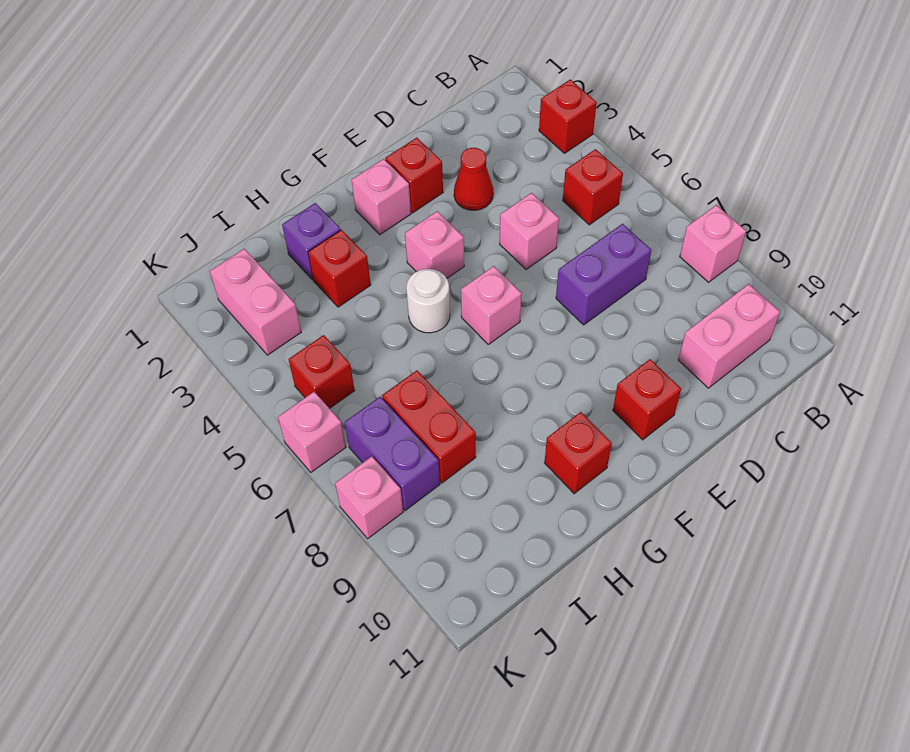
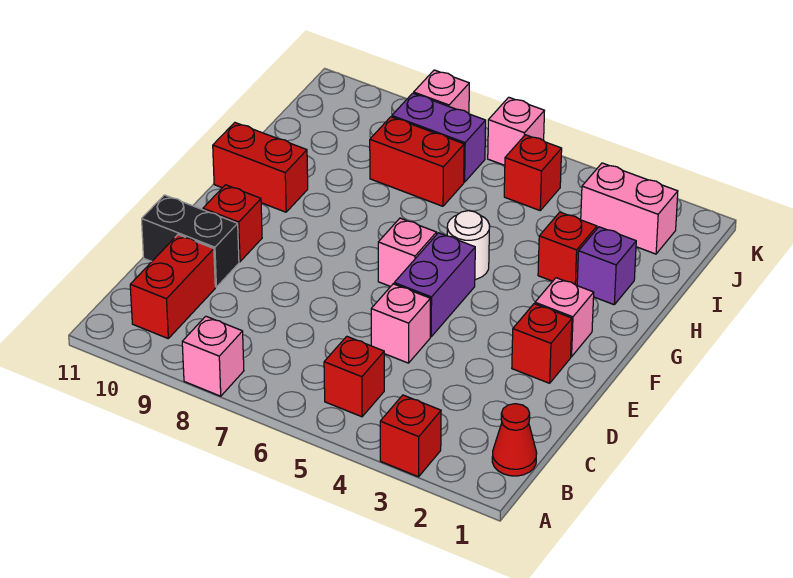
pink brick B10:C10 level 1 -> red brick B10:C10 level 1
purple brick C7:D7 level 1 -> purple brick E5:F5 level 1
red cone D3 level 1 -> red cone B1 level 1
none -> black brick D10:D11 level 1
pink brick F4 level 1 -> none
red brick G10 level 1 -> red brick G10:G11 level 1

